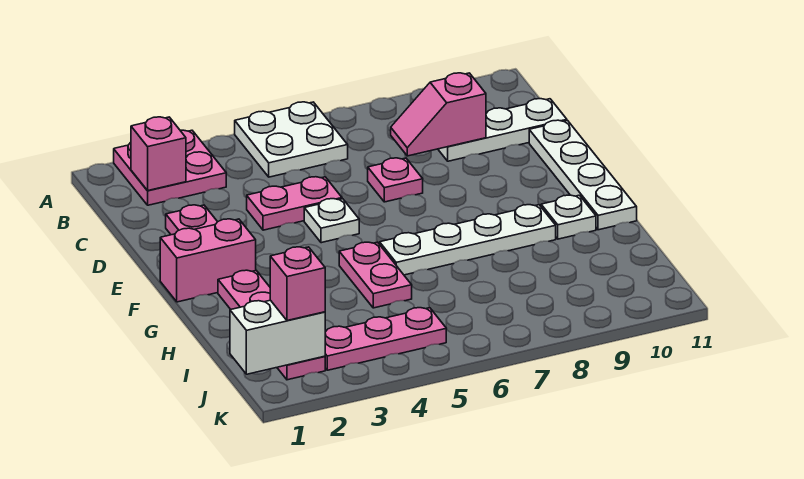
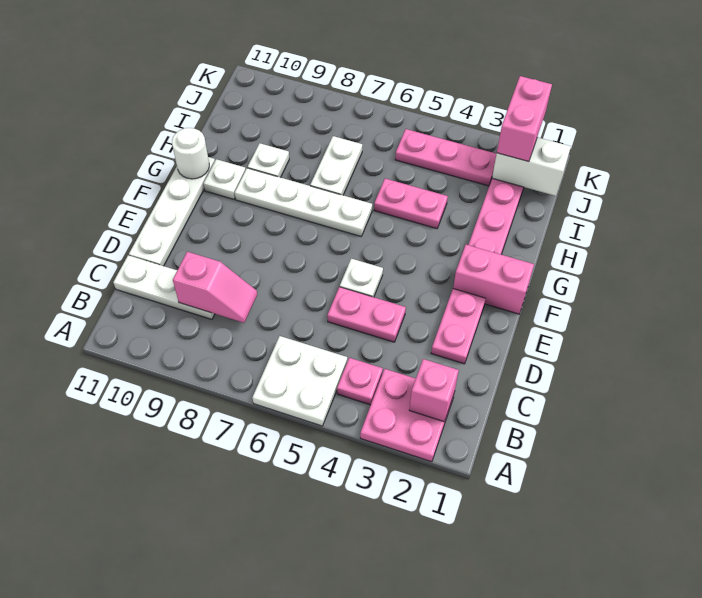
pink plate D7 level 1 -> pink plate B4 level 1
pink plate G5:H5 level 1 -> pink plate H4:H5 level 1
none -> white round brick G11 level 2
none -> white plate H7:I7 level 1
none -> white plate H9 level 1
pink brick J2 level 3 -> pink brick J2:K2 level 3

